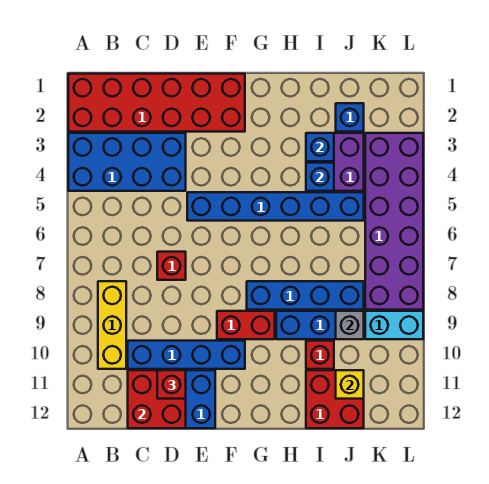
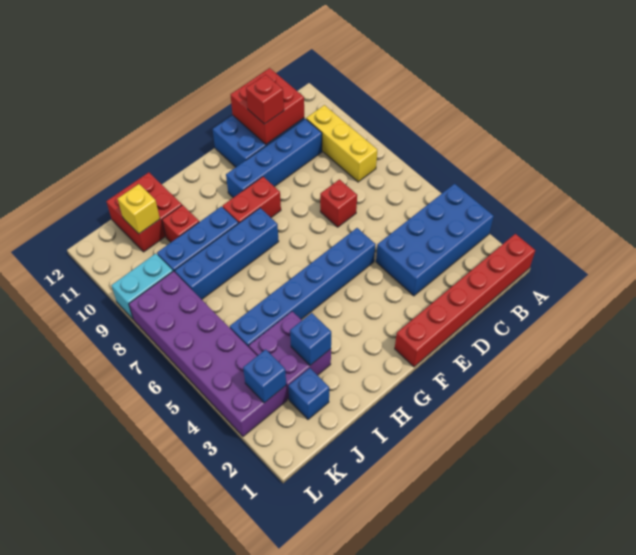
red brick A1:F2 level 1 -> red brick A1:F1 level 1
blue brick I4 level 2 -> blue brick K3 level 2
grey brick J9 level 2 -> none

